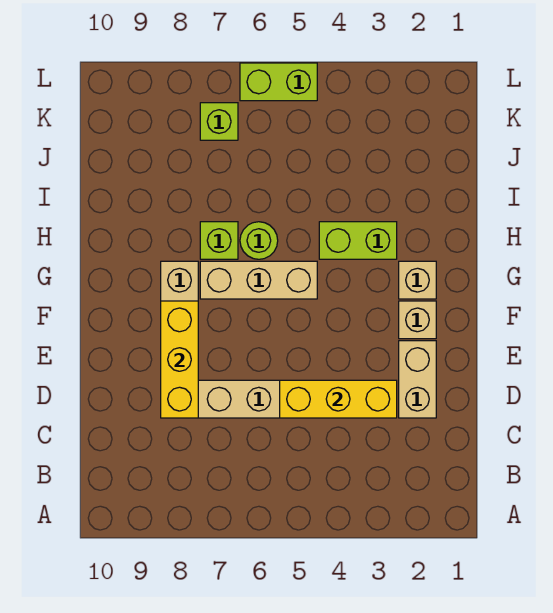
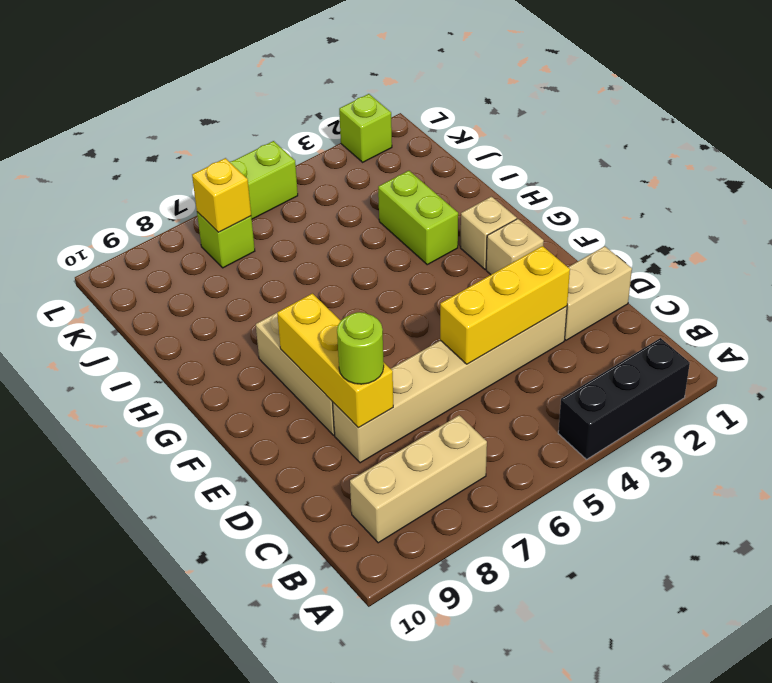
none -> black brick A2:A4 level 1
tan brick D2:E2 level 1 -> tan brick D1:D2 level 1
tan brick G5:G7 level 1 -> tan brick B7:B9 level 1
lime brick H3:H4 level 1 -> lime brick H3:I3 level 1
lime round brick H6 level 1 -> lime round brick D8 level 3
lime brick H7 level 1 -> lime brick L2 level 1
none -> yellow brick K7 level 2

